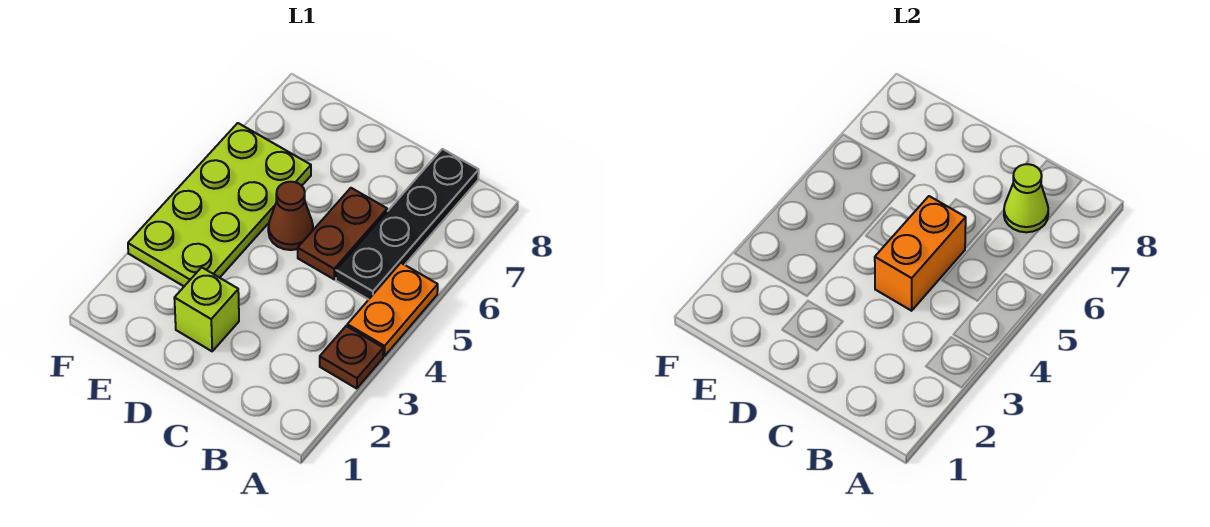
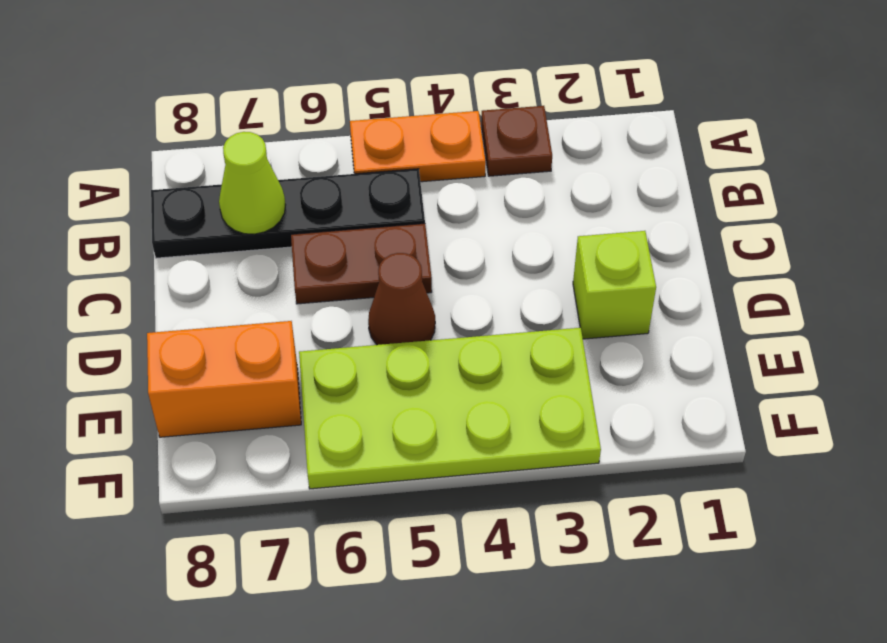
orange brick C4:C5 level 2 -> orange brick E7:E8 level 1

